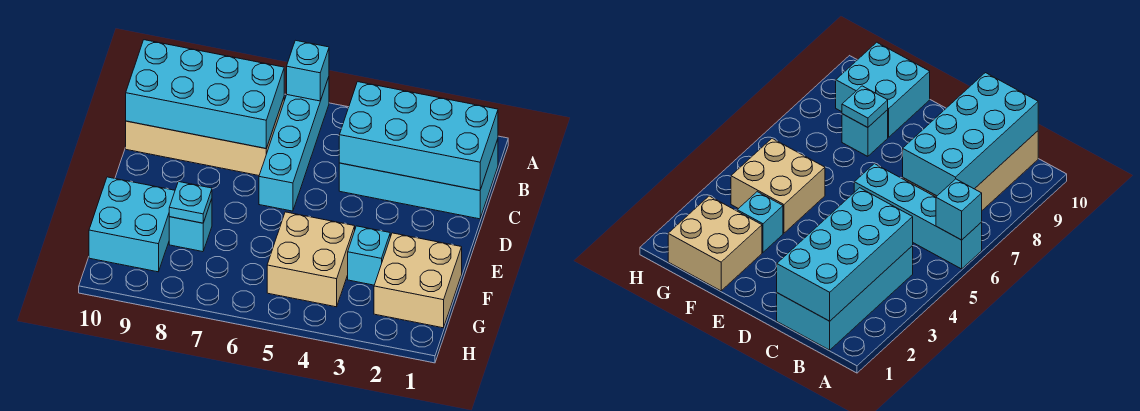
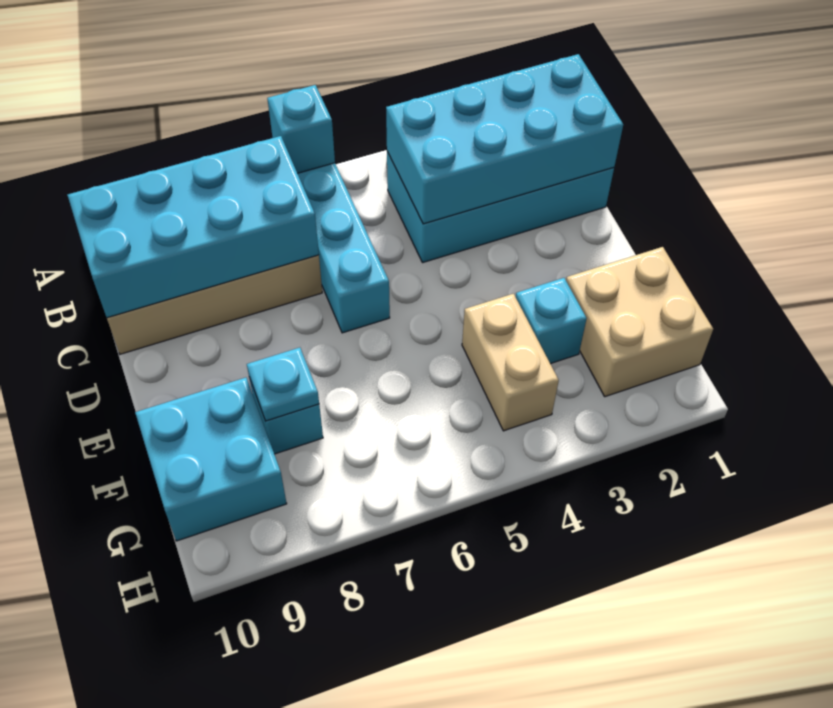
tan brick F4:G5 level 1 -> tan brick F4:G4 level 1

